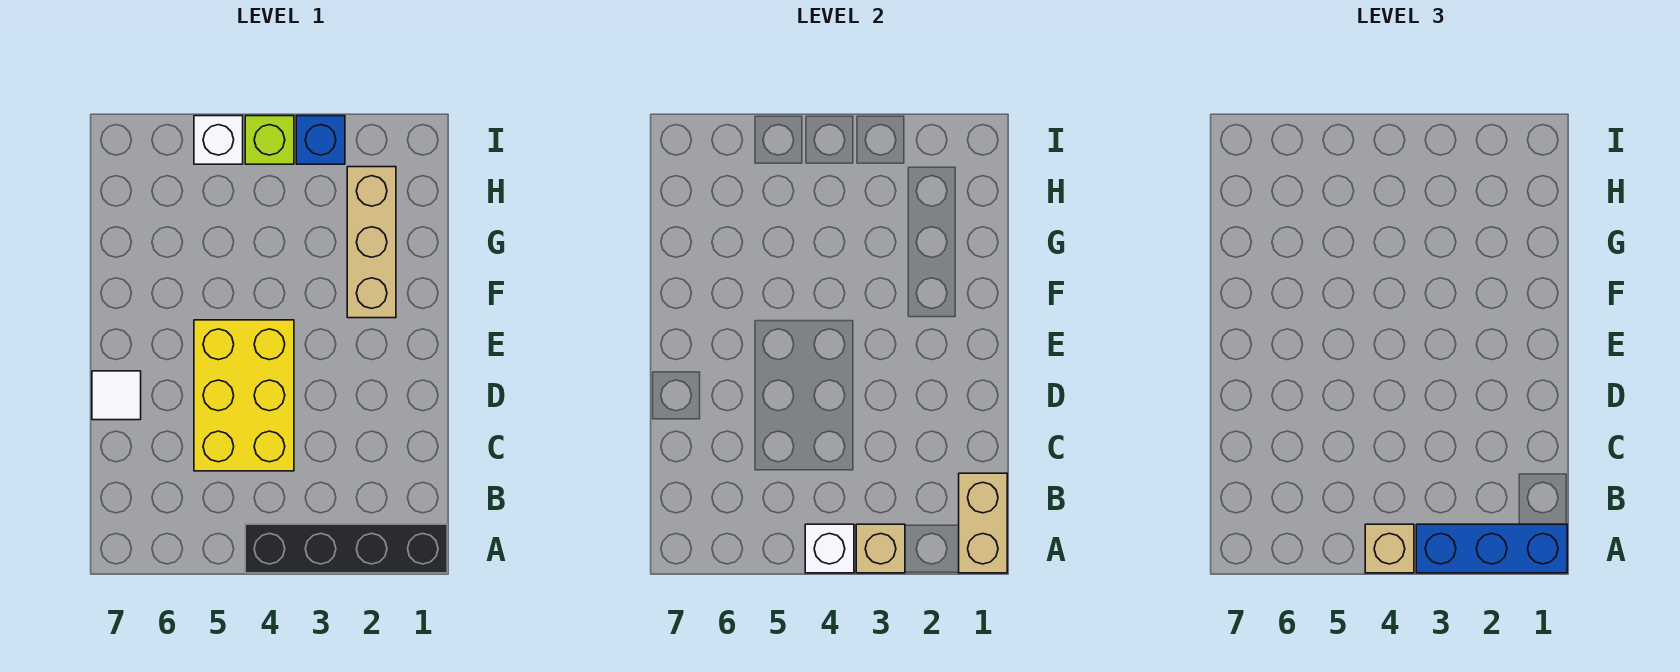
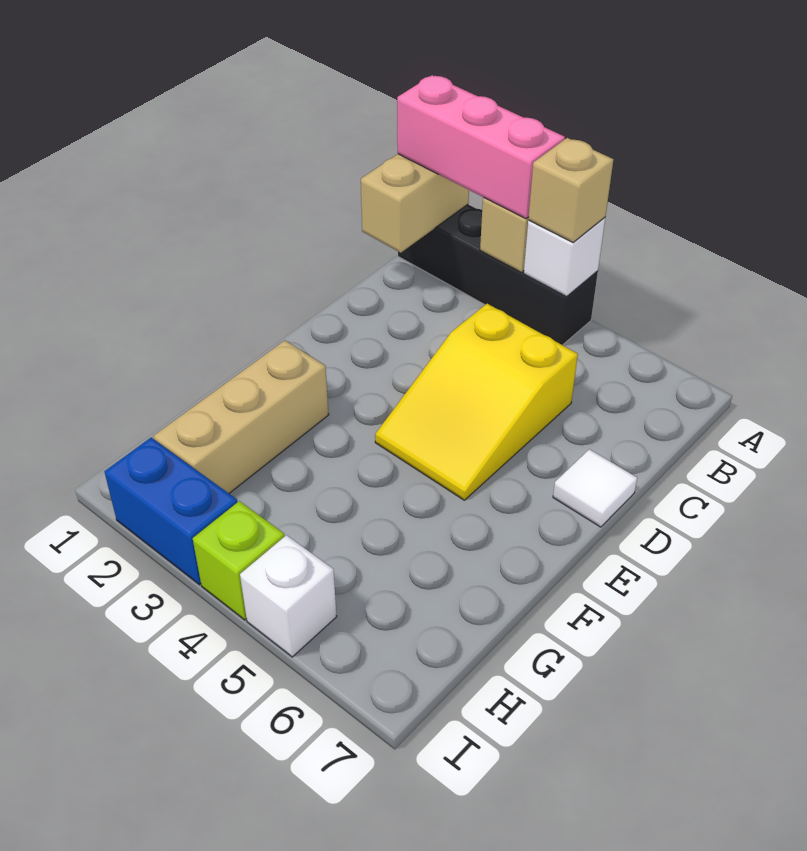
blue brick A1:A3 level 3 -> pink brick A1:A3 level 3
yellow brick C4:E5 level 1 -> yellow slope C4:E5 level 1 top C
blue brick I3 level 1 -> blue brick I2:I3 level 1

